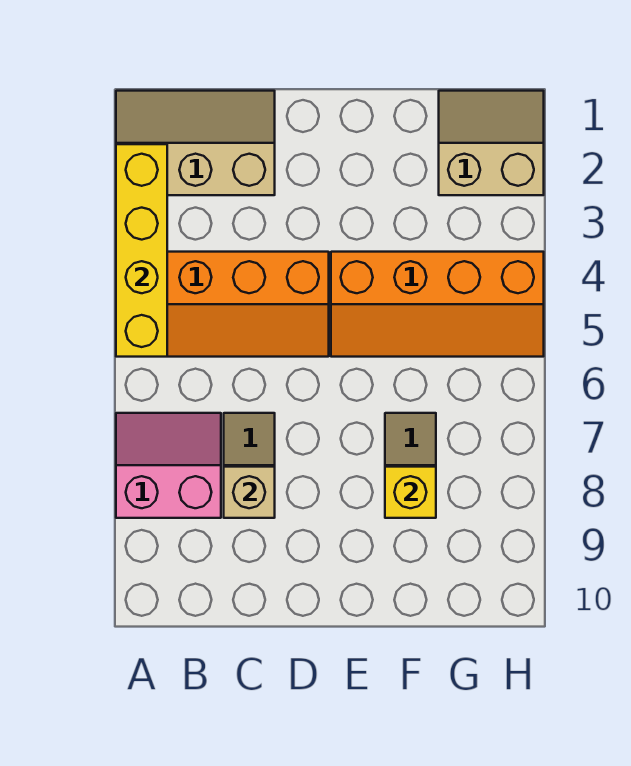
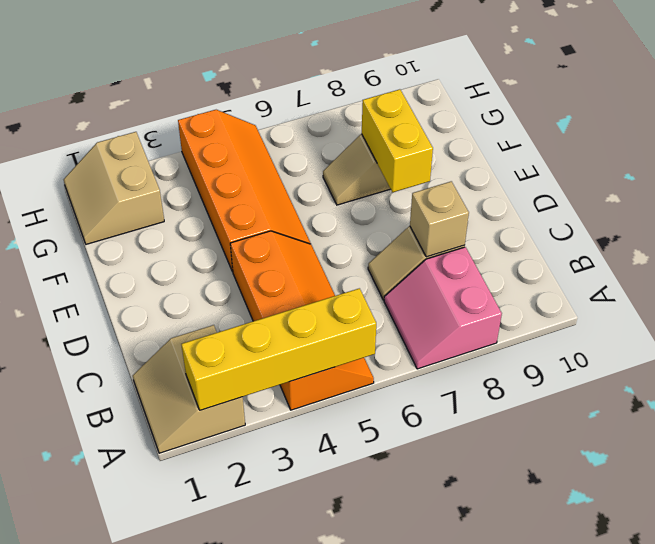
tan slope A1:C2 level 1 top 2 -> tan slope A1:B2 level 1 top 2
yellow brick F8 level 2 -> yellow brick E8:F8 level 2

